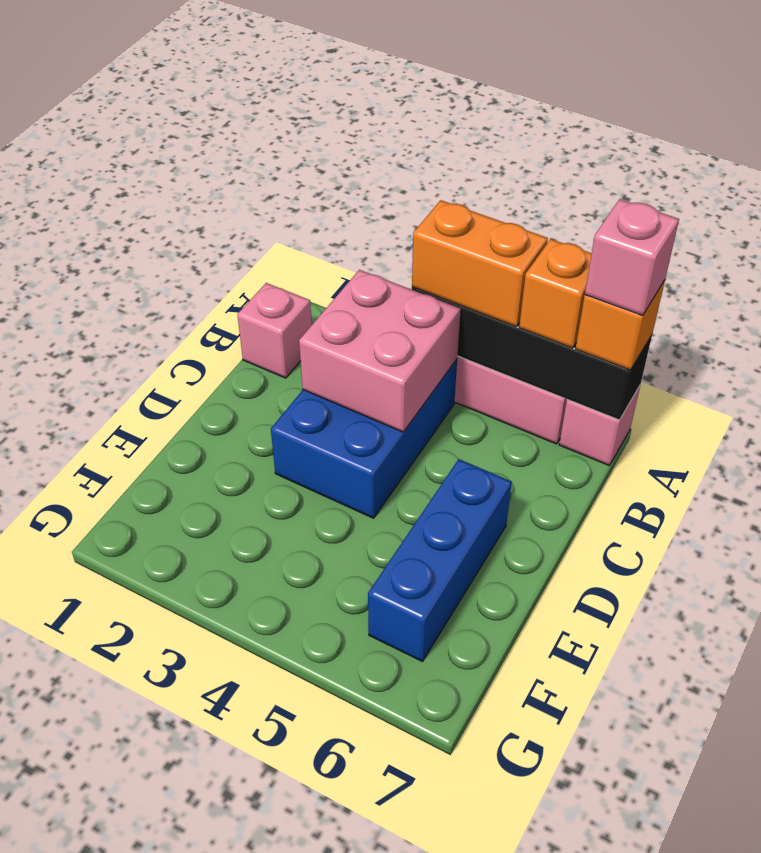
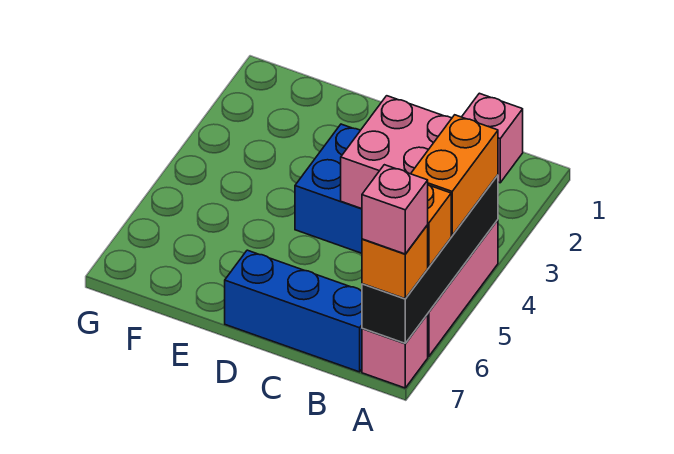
blue brick D6:F6 level 1 -> blue brick B7:D7 level 1

